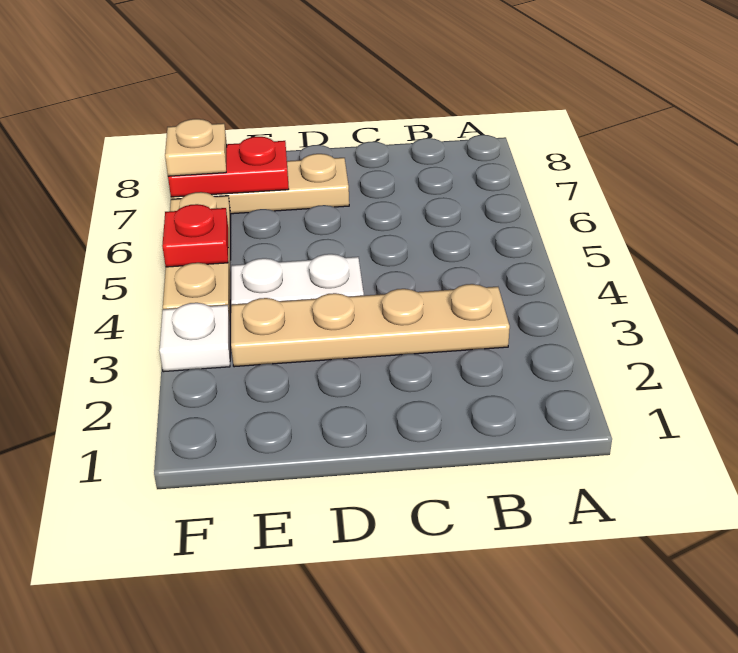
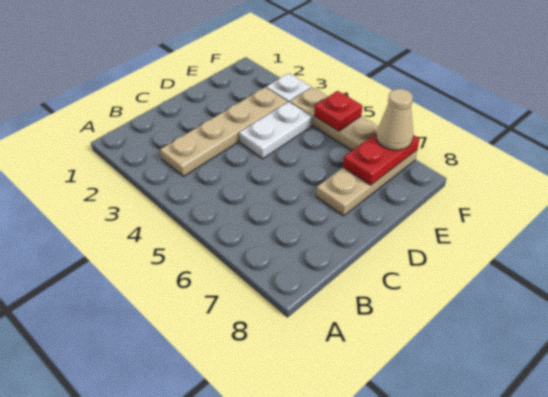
tan plate F7 level 3 -> tan cone F7 level 3

